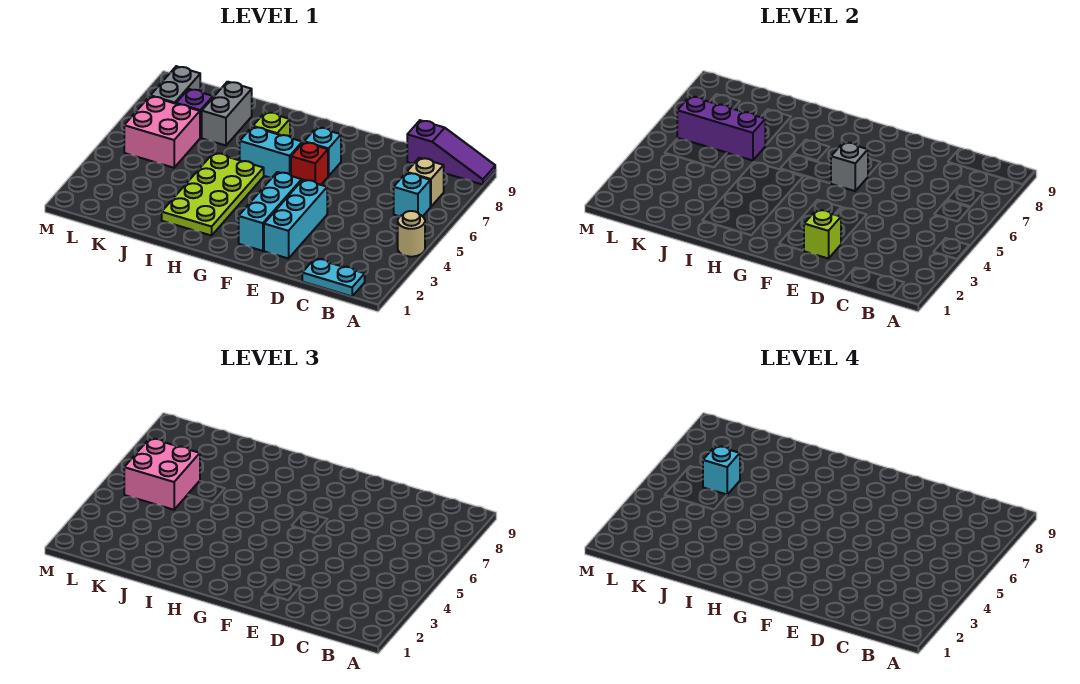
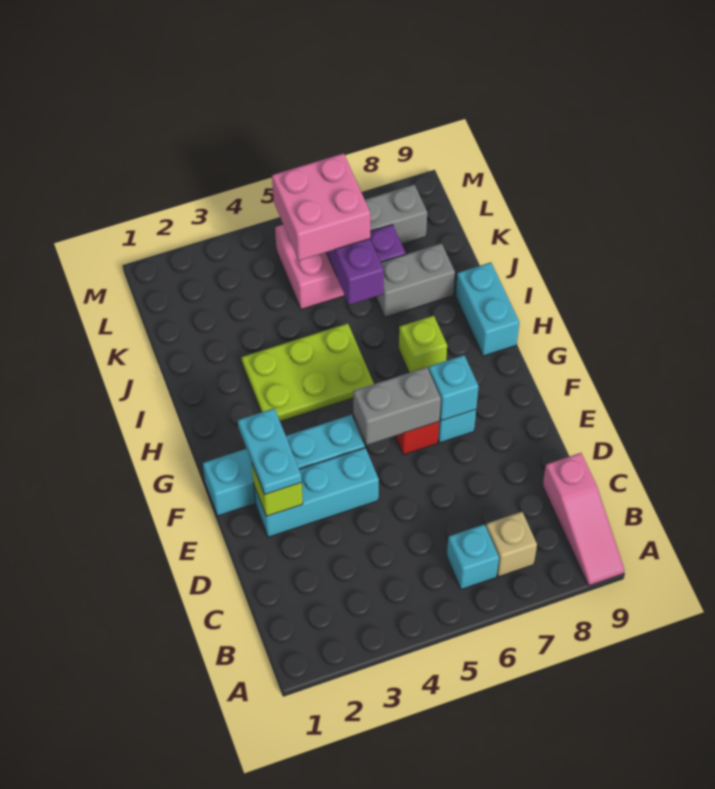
tan round brick A4 level 1 -> none
purple slope A9:C9 level 1 top C -> pink slope A9:C9 level 1 top C
cyan plate B1:C1 level 1 -> cyan plate E2:F2 level 3
cyan brick F2:F4 level 1 -> cyan brick F1:F4 level 1
grey brick F6 level 2 -> grey brick F5:F6 level 2
cyan brick G6:H6 level 1 -> cyan brick H9:I9 level 1
lime plate H2:I5 level 1 -> lime plate H3:I5 level 1
cyan brick K6 level 4 -> cyan brick F7 level 2

